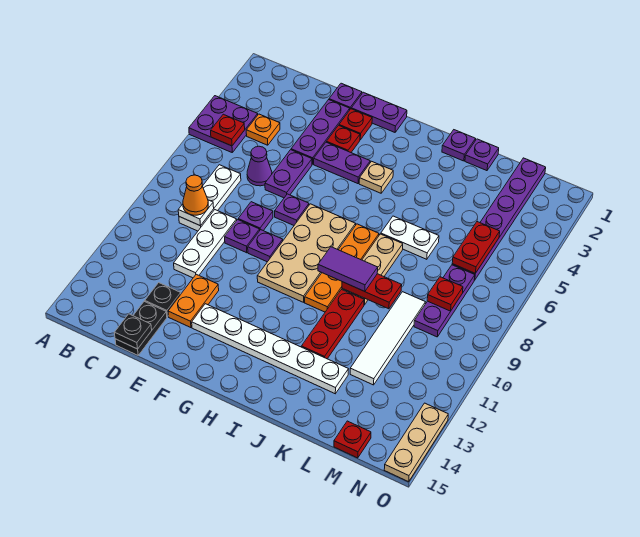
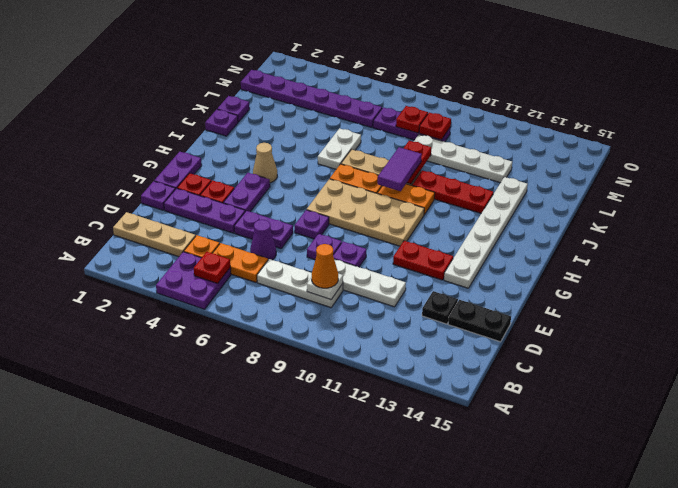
black plate D15 level 2 -> none
orange plate E12:E13 level 1 -> orange plate C5:C6 level 1
purple plate F9 level 1 -> none
tan plate H4 level 1 -> tan cone H4 level 1
white tile L9:L12 level 1 -> white plate L9:L12 level 1
red plate M5:M6 level 2 -> red plate F11:F12 level 1
red plate M15 level 1 -> red plate M9 level 2
tan plate O13:O15 level 1 -> tan plate C1:C3 level 1

